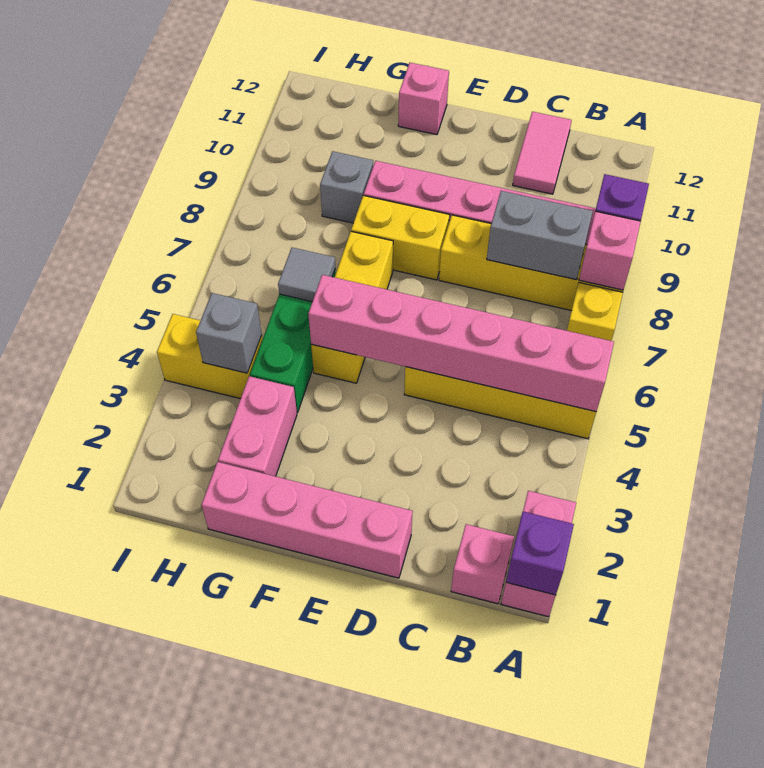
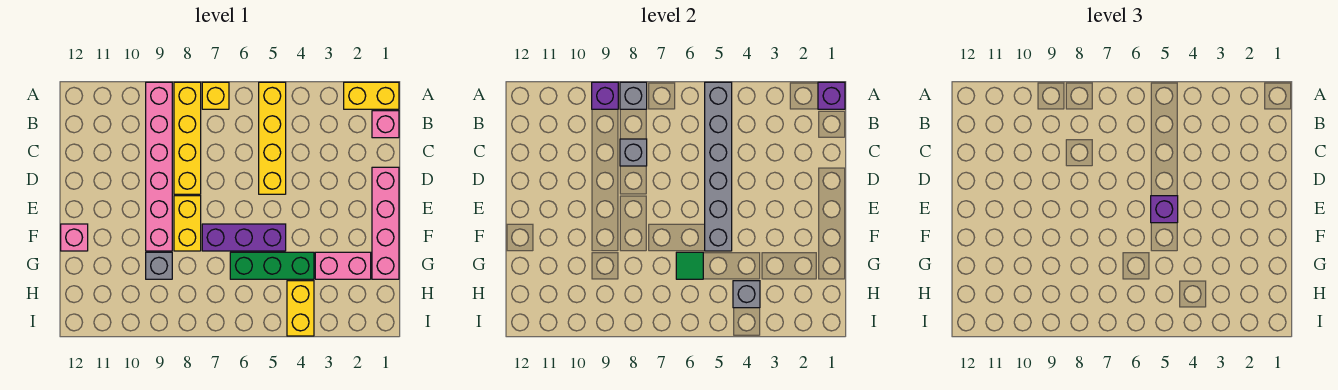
pink brick A1:A2 level 1 -> yellow brick A1:A2 level 1
pink brick A5:F5 level 2 -> grey brick A5:F5 level 2
pink brick A8 level 2 -> grey brick A8 level 2
grey brick B8:C8 level 2 -> grey brick C8 level 2
pink tile C11:C12 level 1 -> none
none -> purple brick E5 level 3
yellow brick F5:F7 level 1 -> purple brick F5:F7 level 1
grey tile G6 level 2 -> green tile G6 level 2

